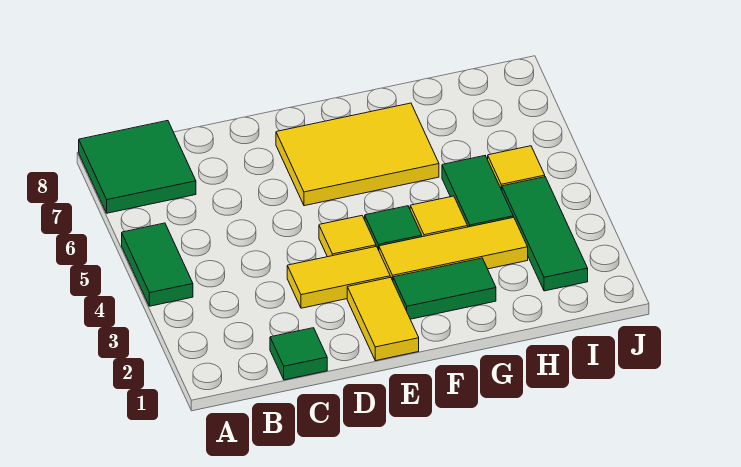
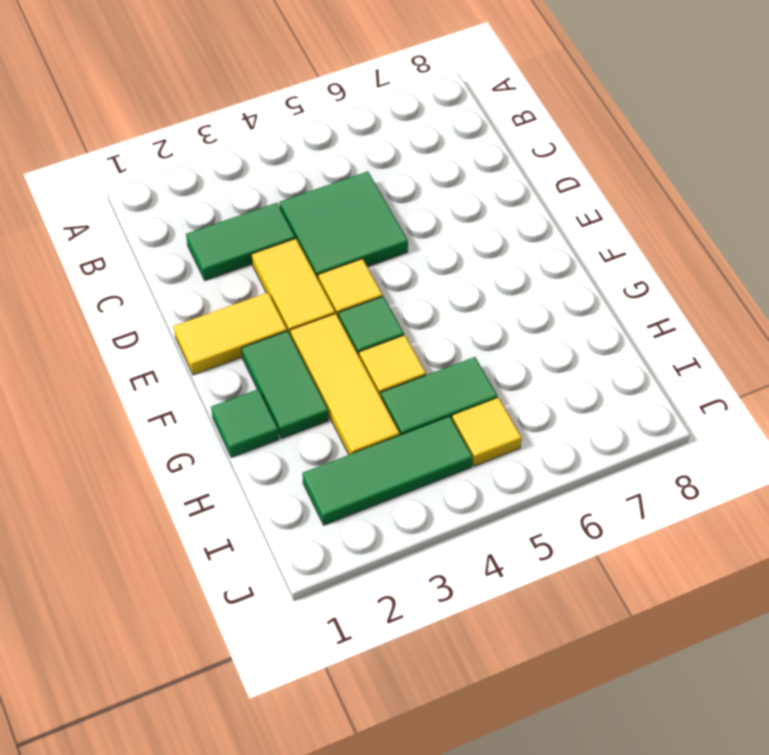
green tile A4:A5 level 1 -> green tile C2:C3 level 1
green tile A7:B8 level 1 -> green tile C4:D5 level 1
green tile C1 level 1 -> green tile G1 level 1
yellow tile E6:G7 level 1 -> none

